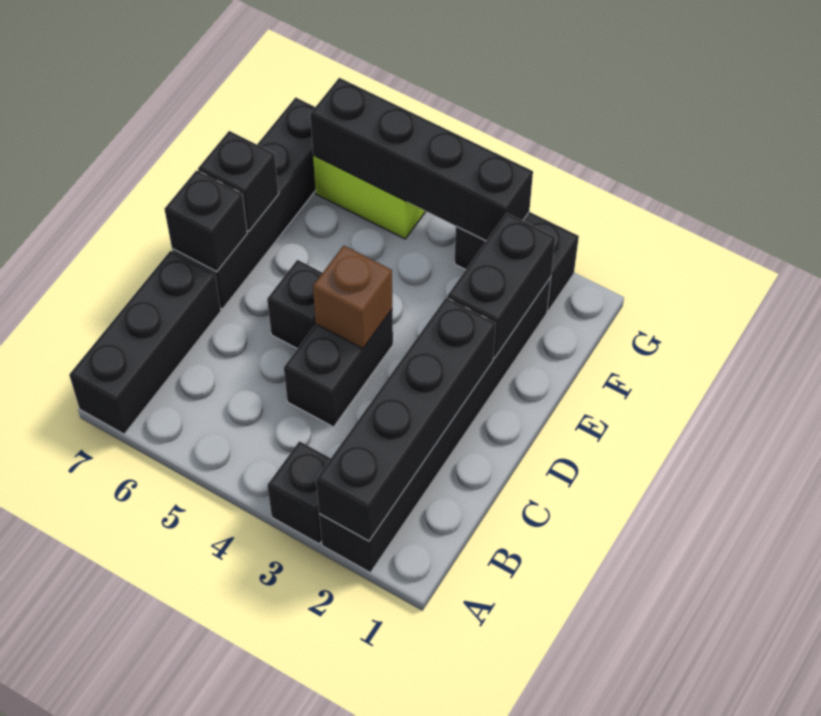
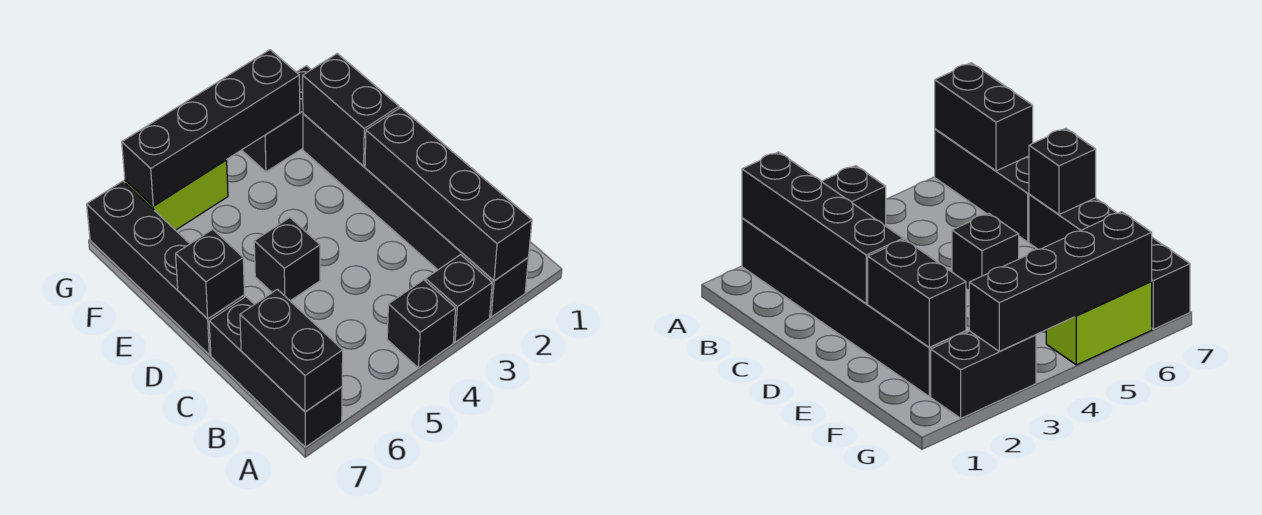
black brick C4:D4 level 1 -> black brick A7:B7 level 2
brown brick D4 level 2 -> none
black brick E7 level 2 -> black brick A4 level 1

